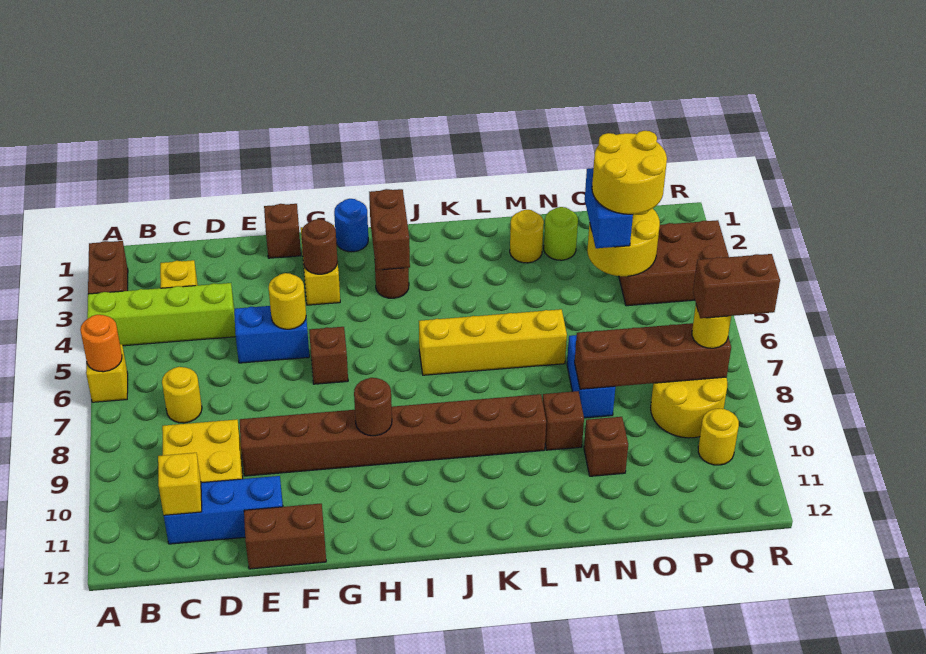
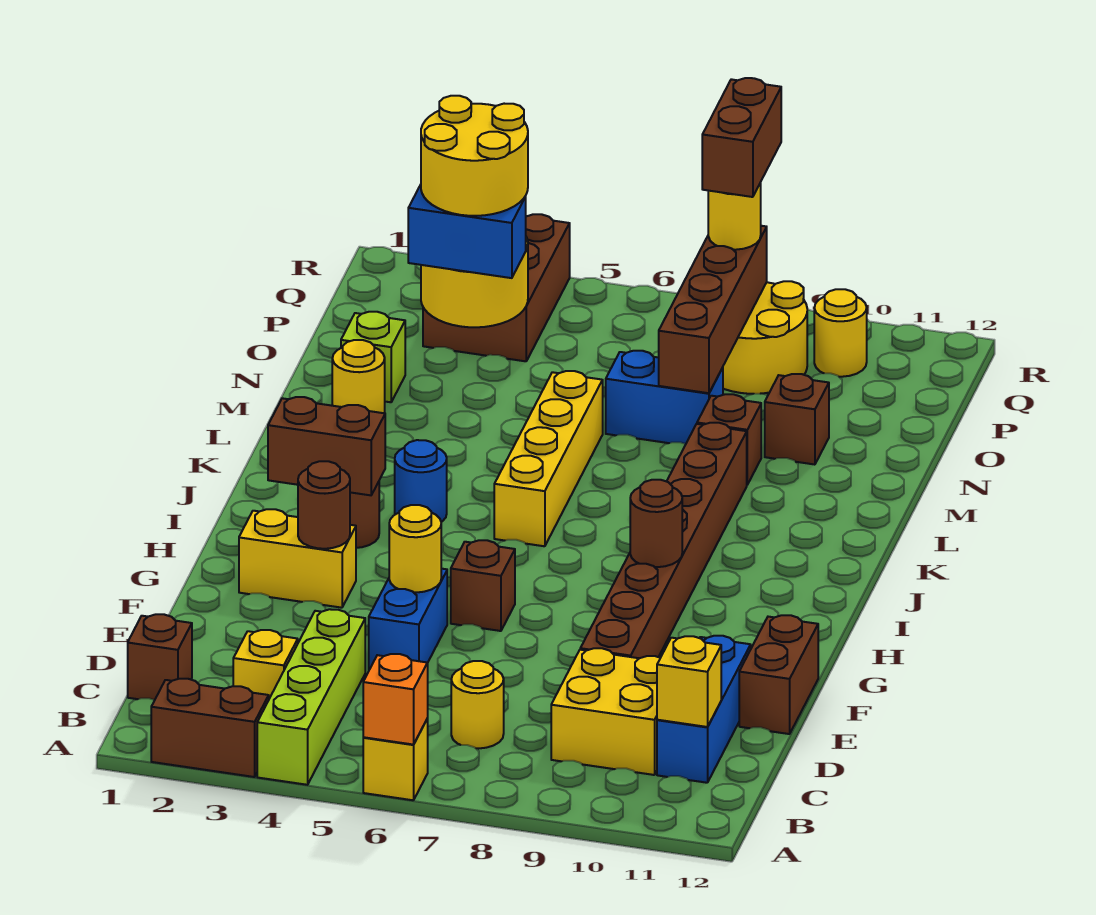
orange round brick A6 level 2 -> orange brick A6 level 2
brown brick F1 level 1 -> brown brick C1 level 1
blue round brick H1 level 1 -> blue round brick J4 level 1
lime round brick N2 level 1 -> lime brick N2 level 1

